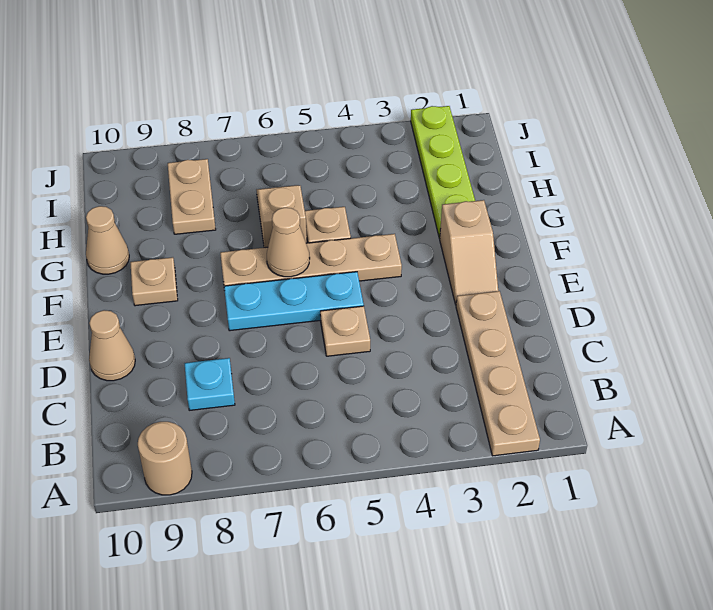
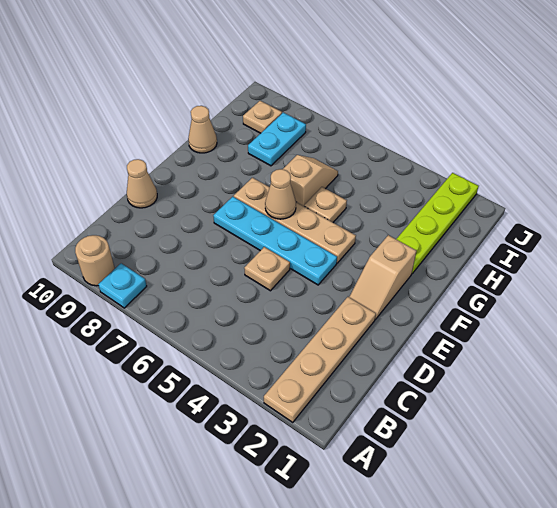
cyan plate C8 level 1 -> cyan plate A8 level 1
cyan plate E5:E7 level 1 -> cyan plate E4:E7 level 1
tan plate F9 level 1 -> tan plate I9 level 1
tan plate H8:I8 level 1 -> cyan plate H8:I8 level 1

